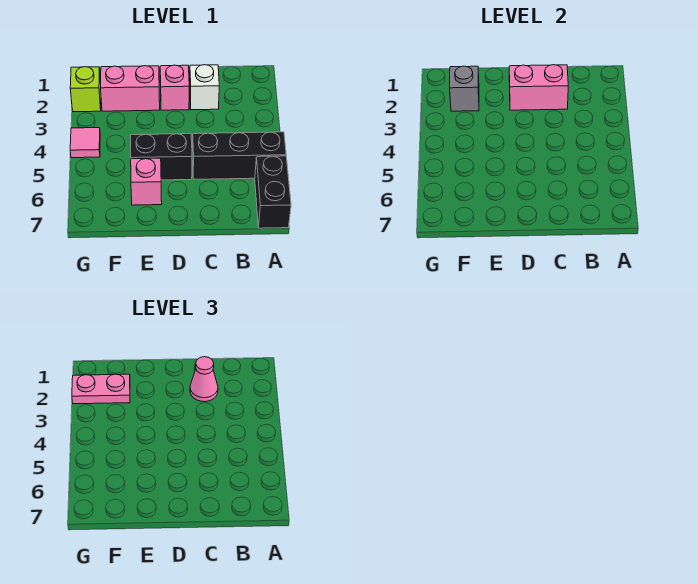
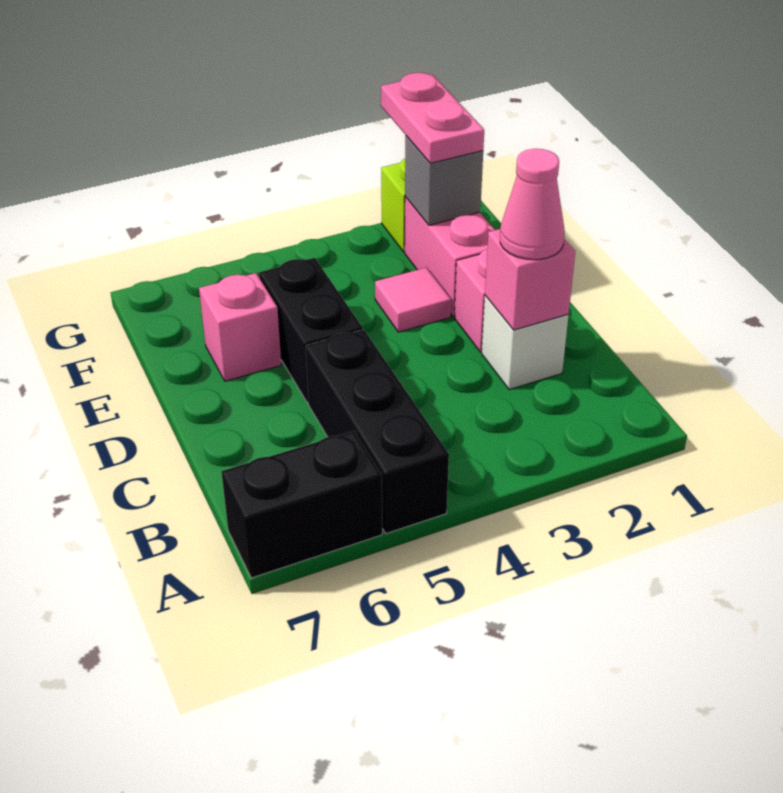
pink brick C2:D2 level 2 -> pink brick C2 level 2
pink tile G4 level 1 -> pink tile E3 level 1

